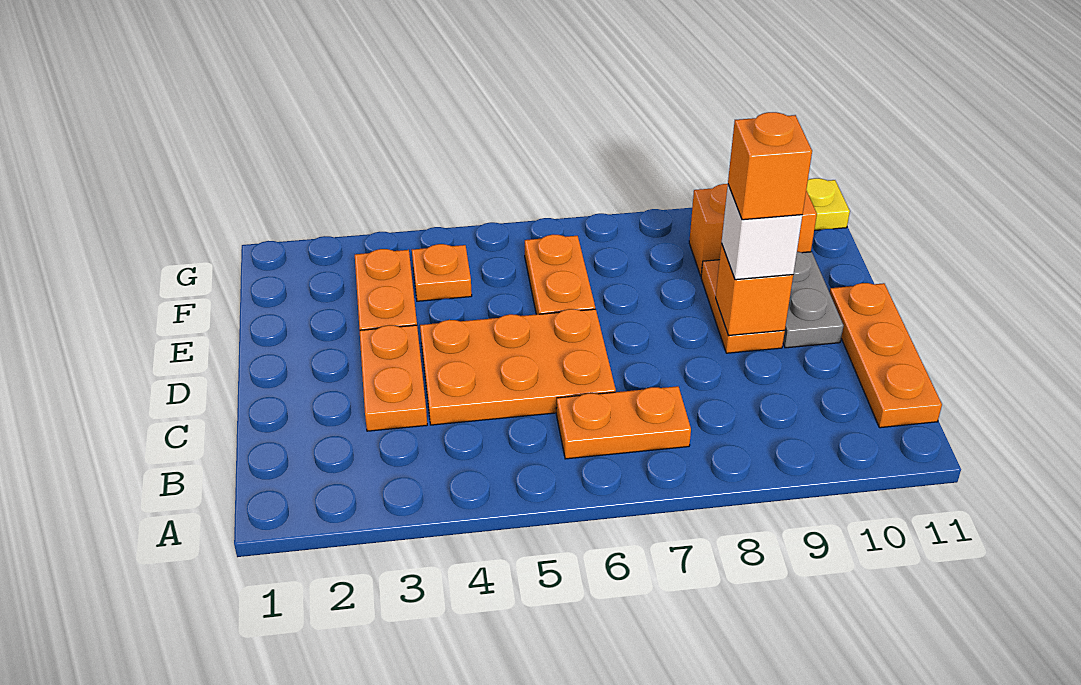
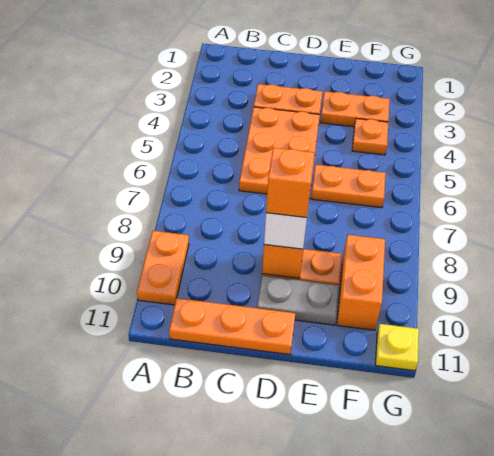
orange plate B6:B7 level 1 -> orange plate A9:A10 level 1

